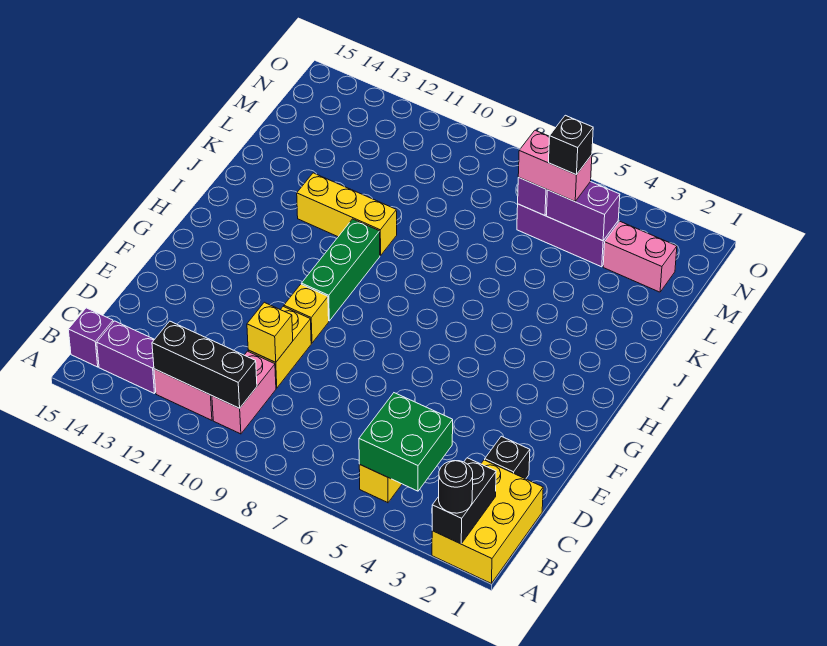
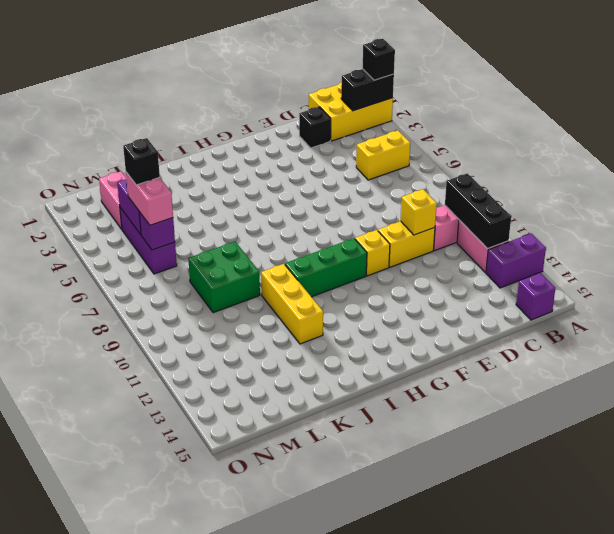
black round brick A2 level 3 -> black brick A2 level 3
green brick B4:C5 level 2 -> green brick K8:L9 level 1
purple brick B13:B14 level 1 -> purple brick A13:B13 level 1

